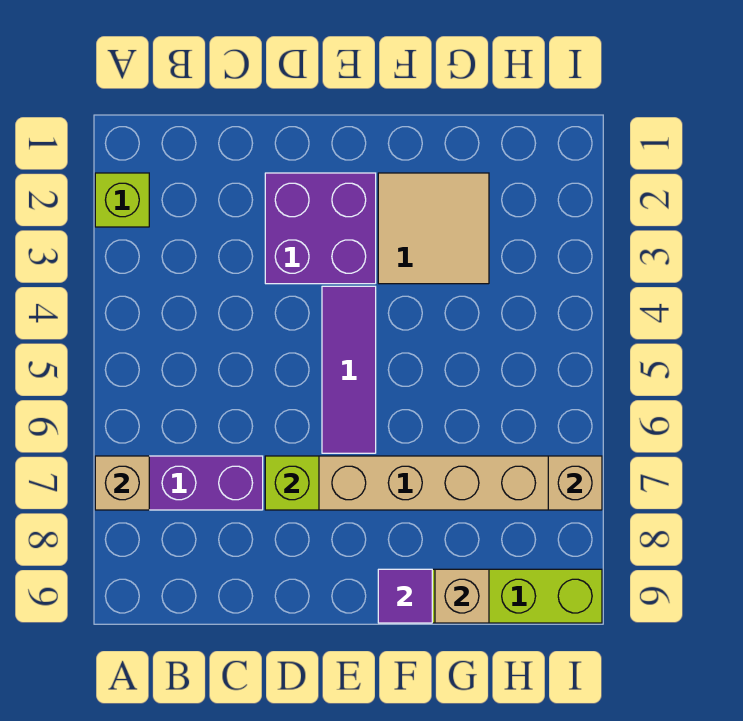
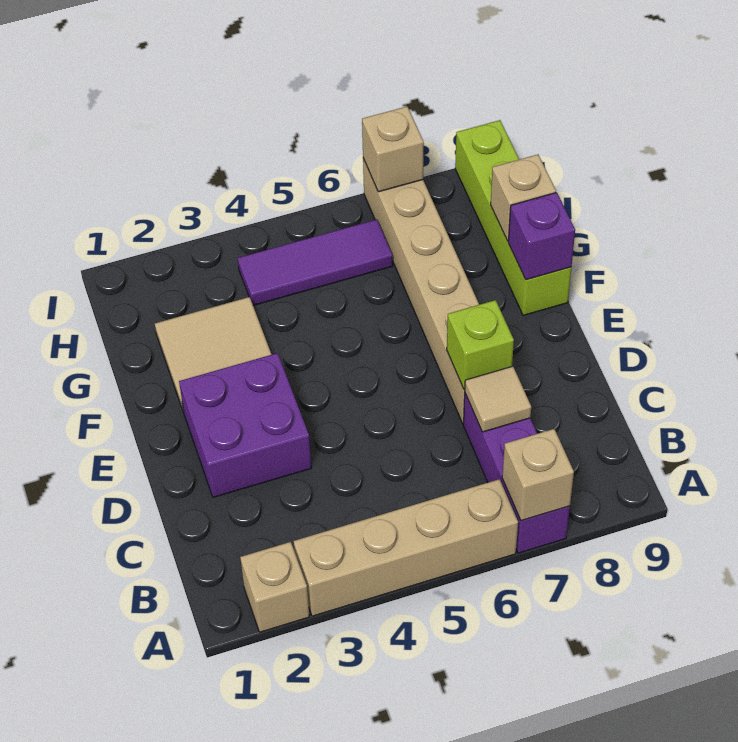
lime brick A2 level 1 -> tan brick A2 level 1
none -> tan brick A3:A6 level 1
none -> tan tile C7 level 2
purple tile E4:E6 level 1 -> purple tile H4:H6 level 1
purple tile F9 level 2 -> purple brick F9 level 2

